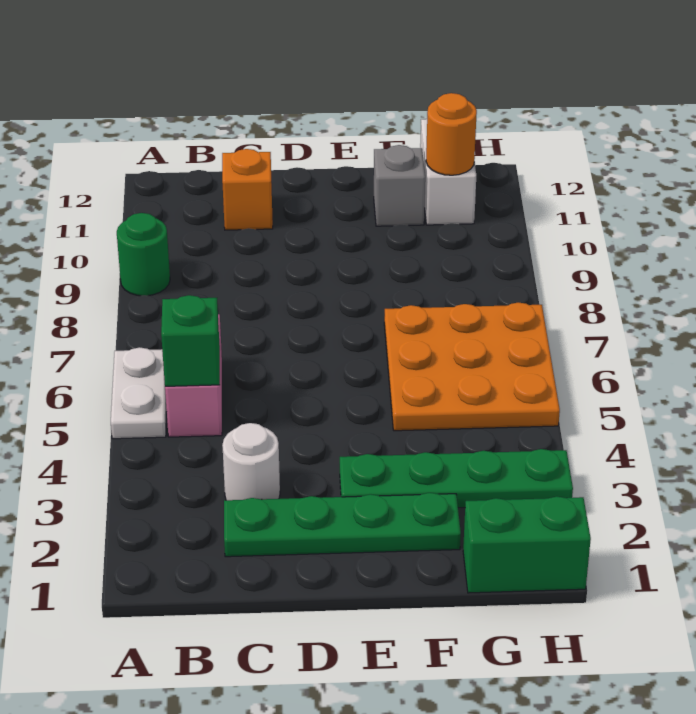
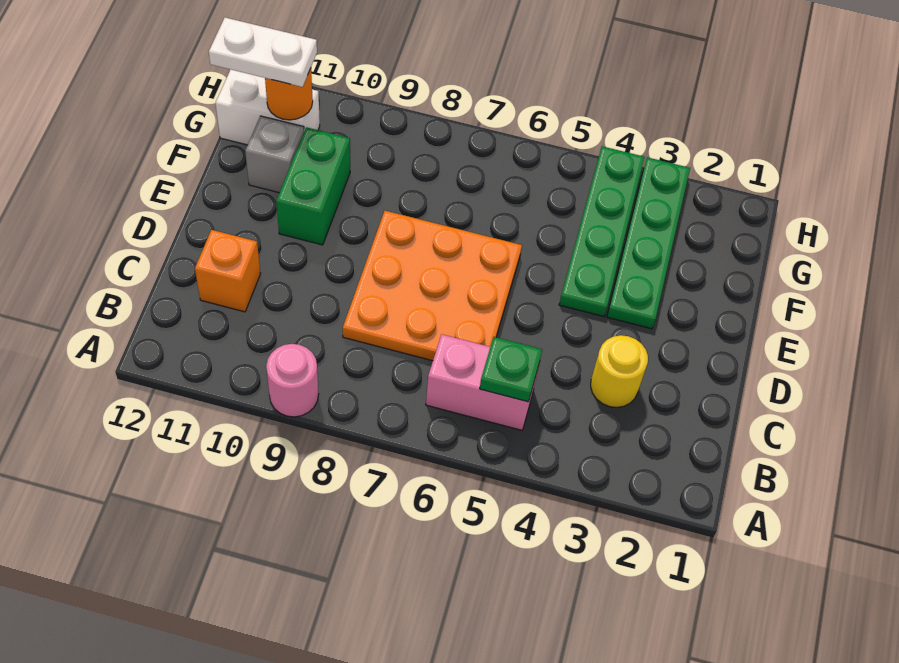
white plate A5:A6 level 1 -> white plate G11:G12 level 3
green round brick A9 level 1 -> pink round brick A9 level 1
green brick B5 level 2 -> green plate B5 level 2
green plate C2:F2 level 1 -> green plate E4:H4 level 1
white round brick C3 level 1 -> yellow round brick C3 level 1
orange plate F5:H7 level 1 -> orange plate C6:E8 level 1
green brick G1:H1 level 1 -> green brick E10:F10 level 1

